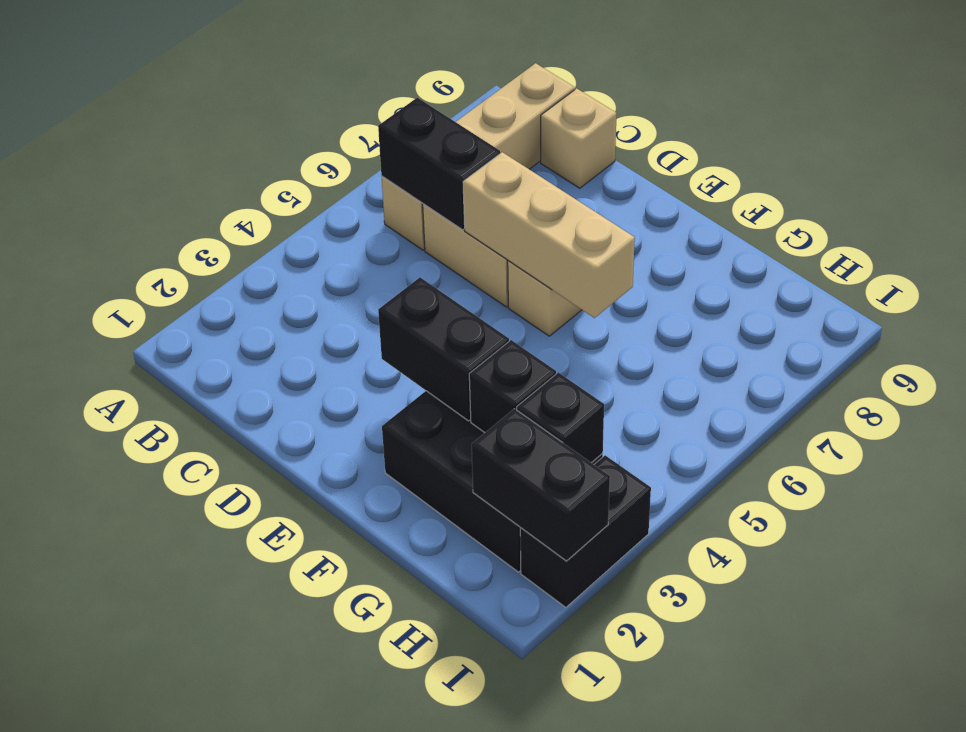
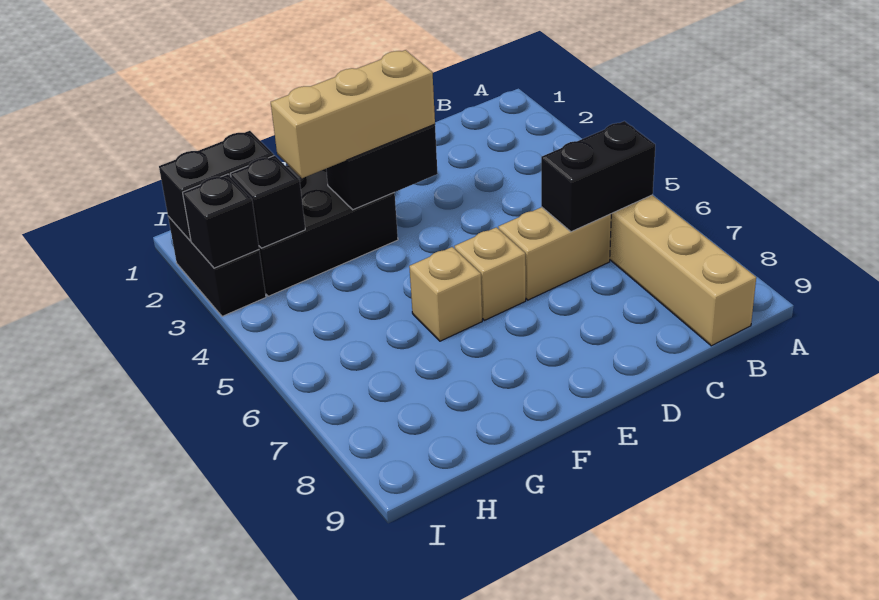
tan brick C9 level 1 -> tan brick F6 level 1
tan brick D6:F6 level 2 -> tan brick E3:G3 level 3
black brick G3 level 2 -> black brick I3 level 2

